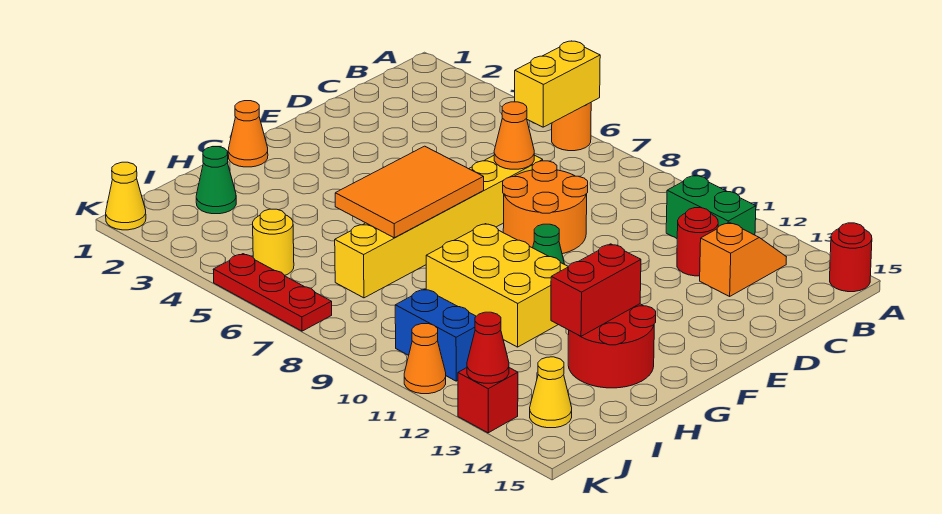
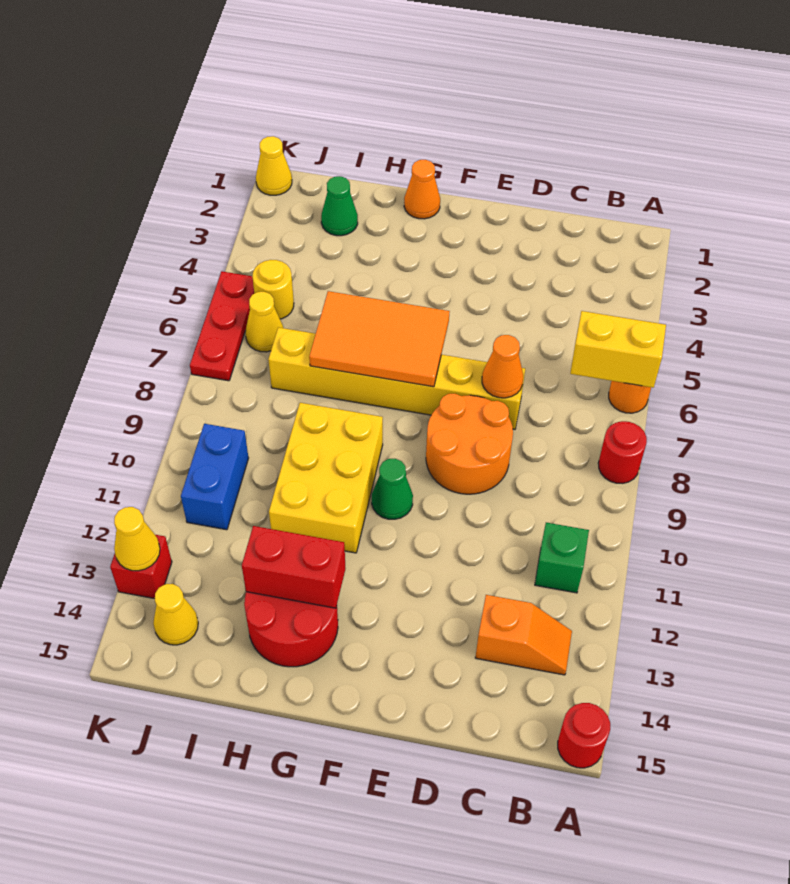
green brick B11:B12 level 1 -> green brick B11 level 1
red round brick C12 level 1 -> red round brick A8 level 1
none -> yellow cone J6 level 1
orange cone K11 level 1 -> none
red cone K13 level 2 -> yellow cone K13 level 2

